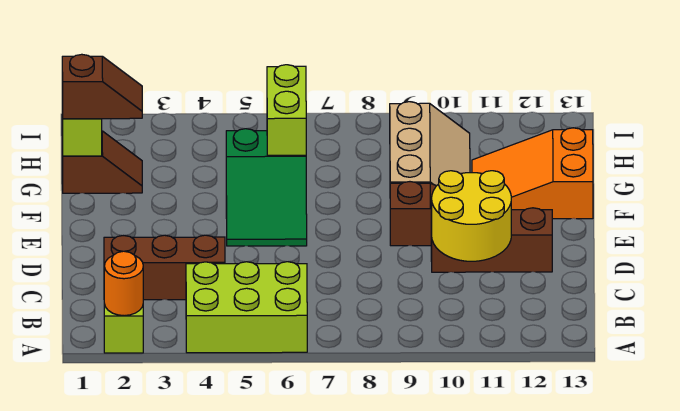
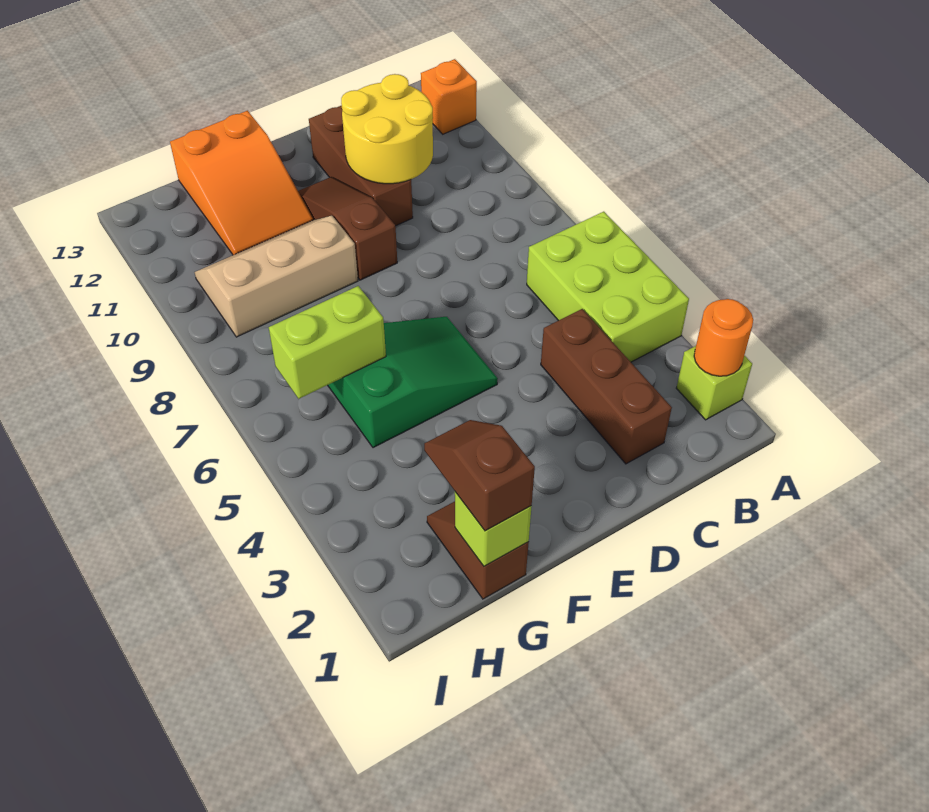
none -> orange brick A12 level 1

